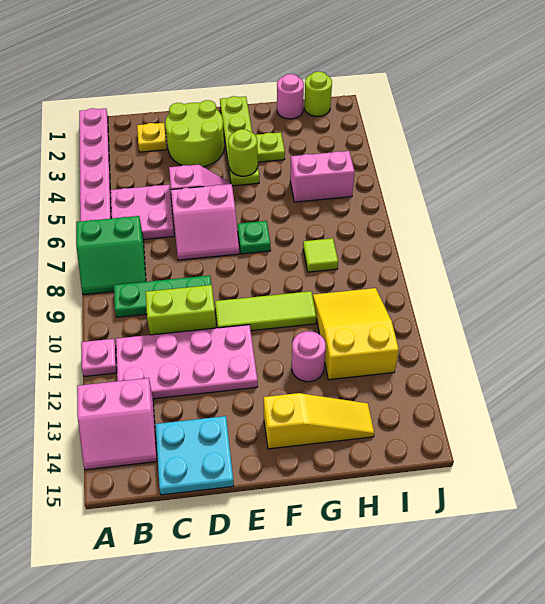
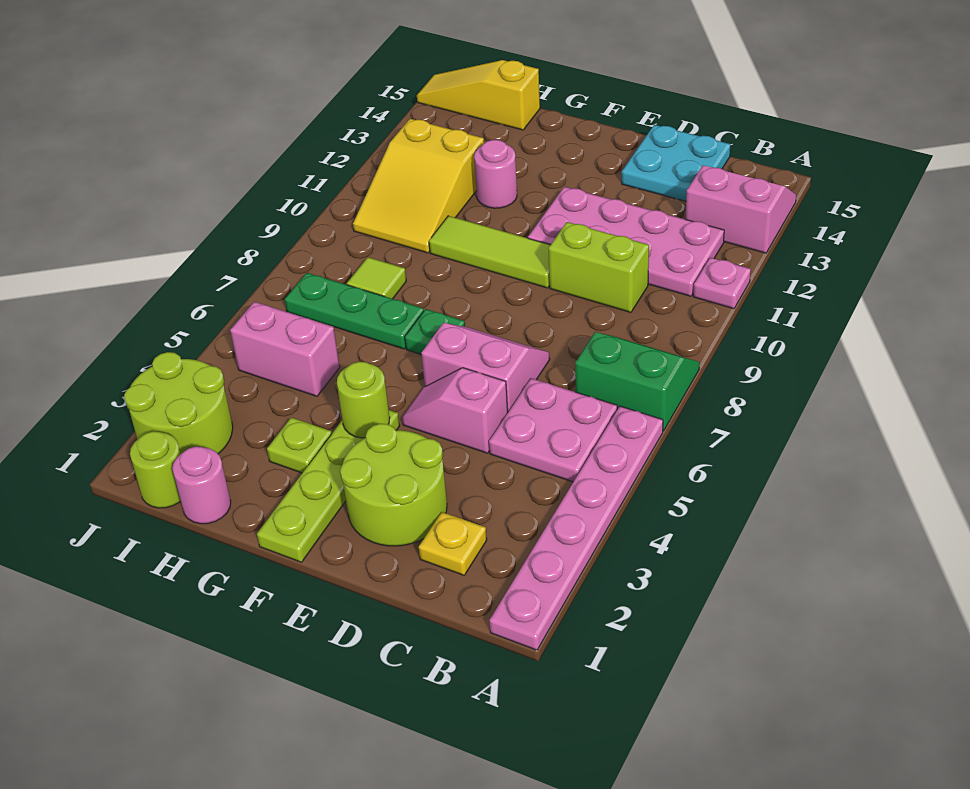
green plate B9:D9 level 1 -> green plate G7:I7 level 1
yellow slope F14:H14 level 1 top F -> yellow slope H15:J15 level 1 top H
none -> lime round brick I2:J3 level 1

